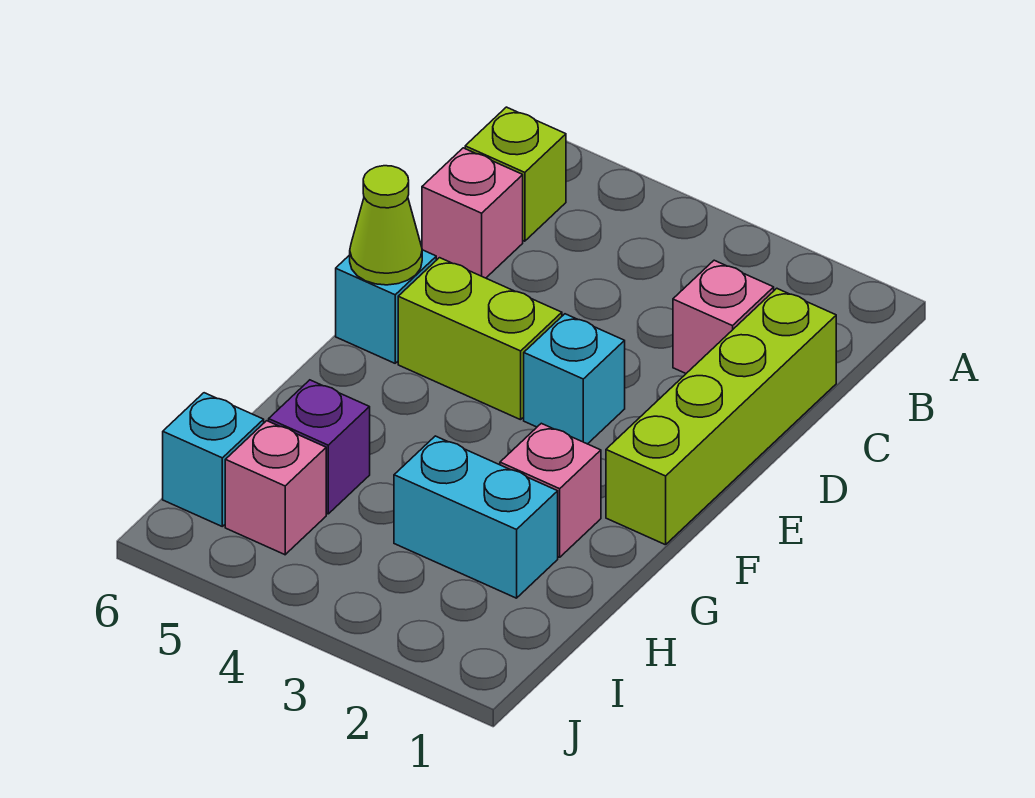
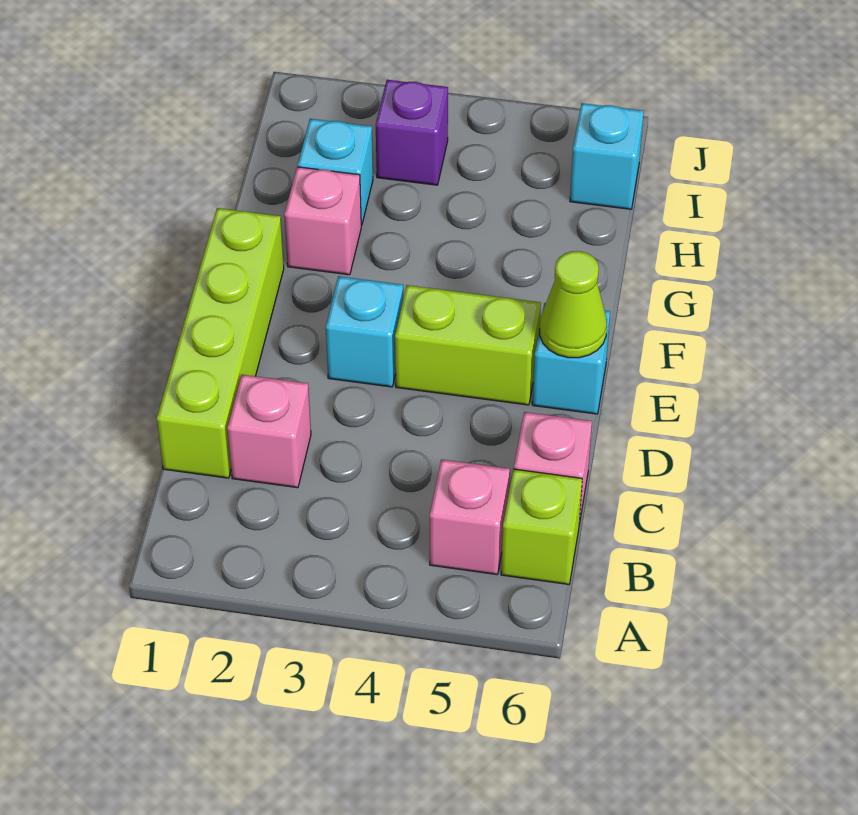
cyan brick H2:H3 level 1 -> cyan brick H2 level 1
purple brick H5 level 1 -> purple brick I3 level 1
pink brick I5 level 1 -> pink brick B5 level 1

